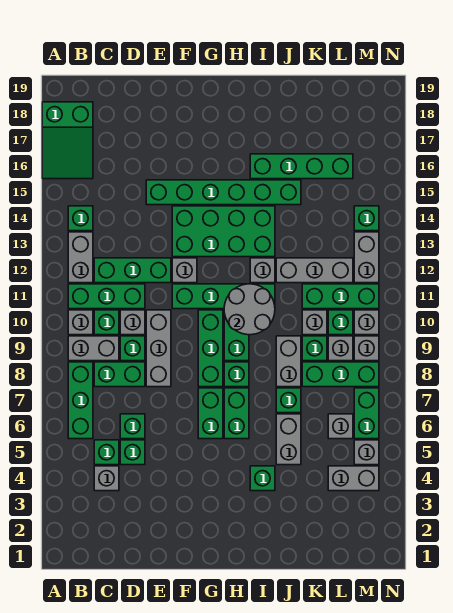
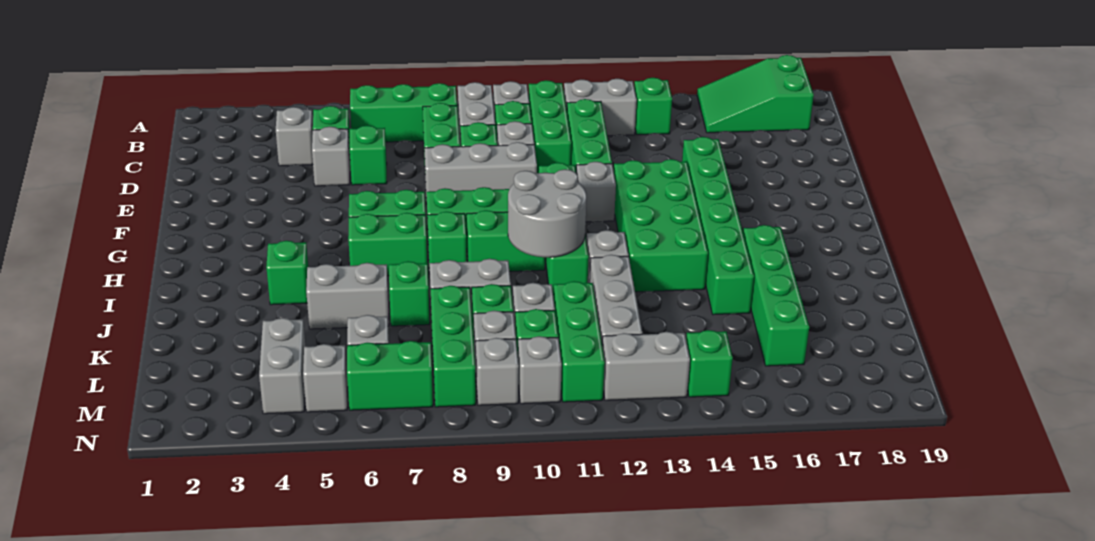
green brick D5 level 1 -> grey brick D5 level 1

